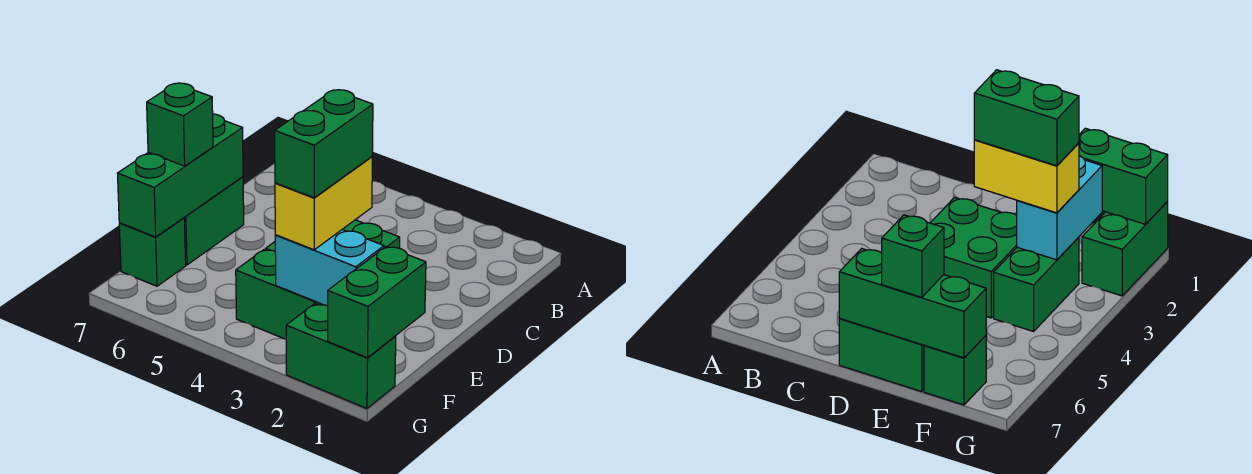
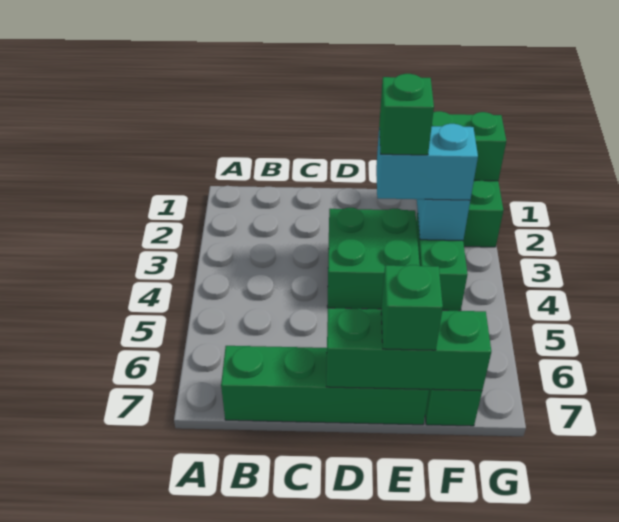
green brick D7:E7 level 1 -> green brick B7:E7 level 1
yellow brick E3:F3 level 3 -> cyan brick E3:F3 level 3
green brick E3:F3 level 4 -> green brick E3 level 4

